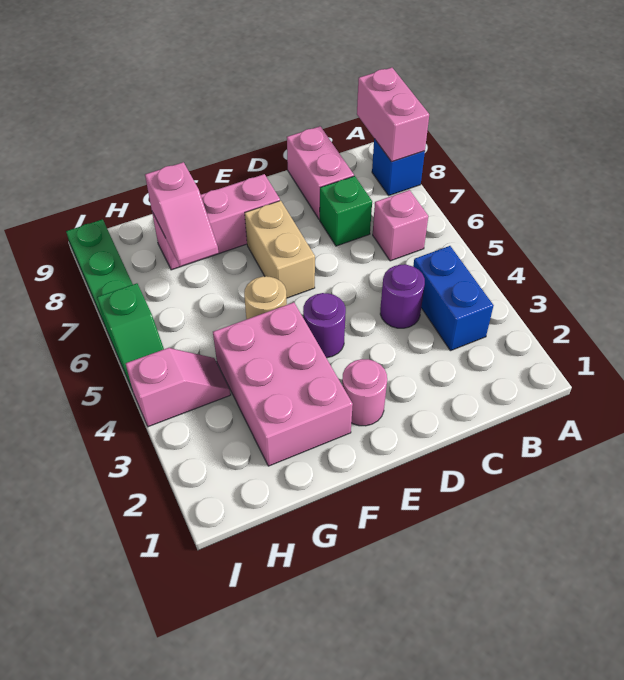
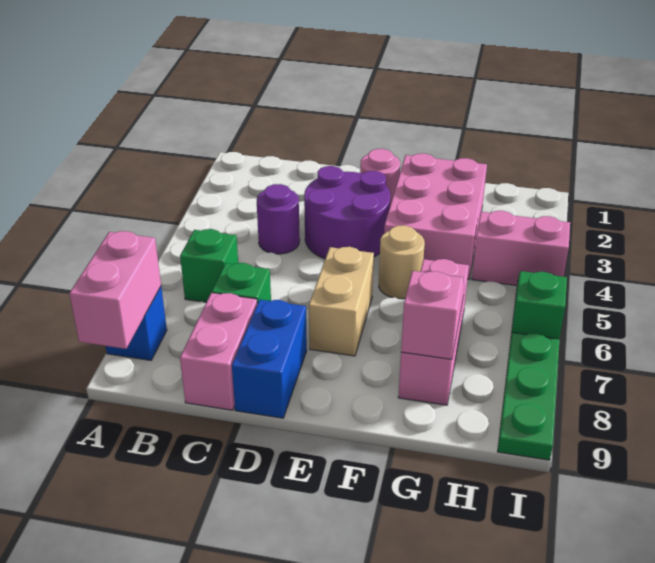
blue brick B3:B4 level 1 -> blue brick D8:D9 level 1
pink brick B6 level 1 -> green brick B6 level 1
purple round brick E4 level 1 -> purple round brick D3:E4 level 1
pink brick E8:G8 level 1 -> pink brick G6:G8 level 1
pink slope H4:I4 level 1 top I -> pink brick H4:I4 level 1

